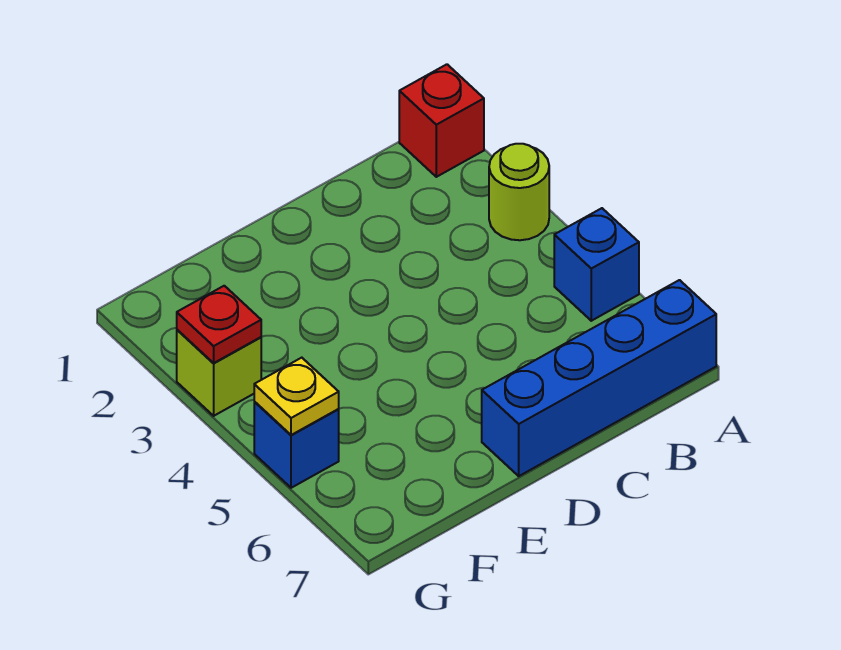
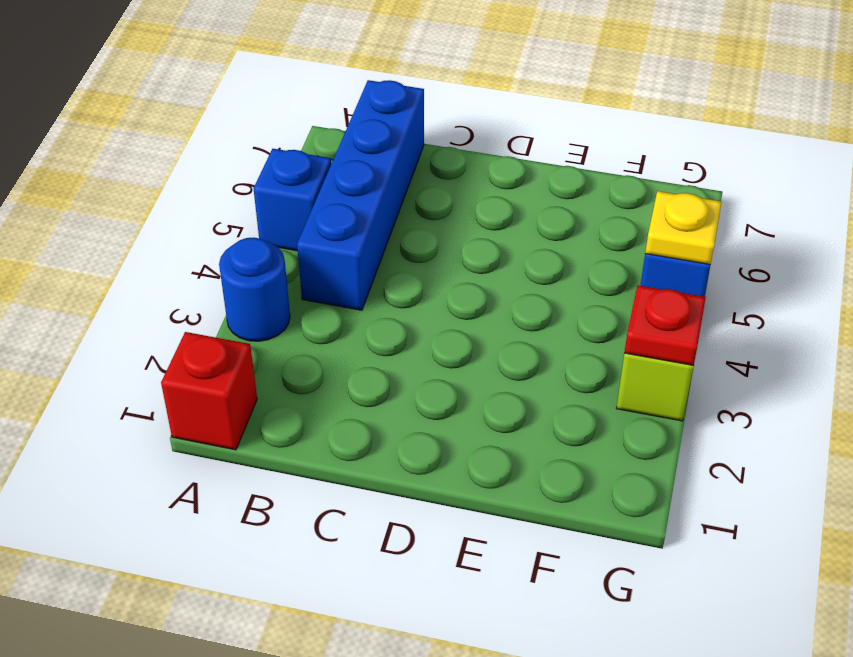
lime round brick A3 level 1 -> blue round brick A3 level 1
blue brick A7:D7 level 1 -> blue brick B4:B7 level 1

